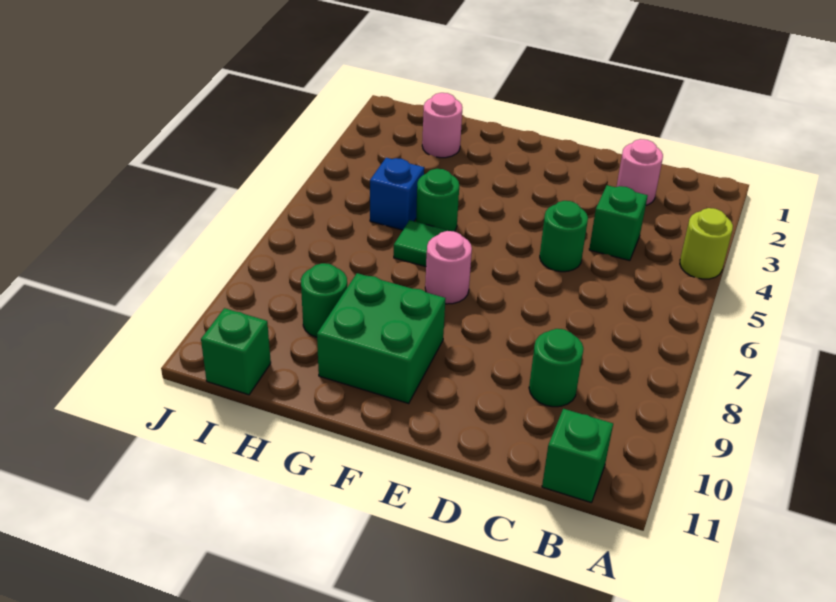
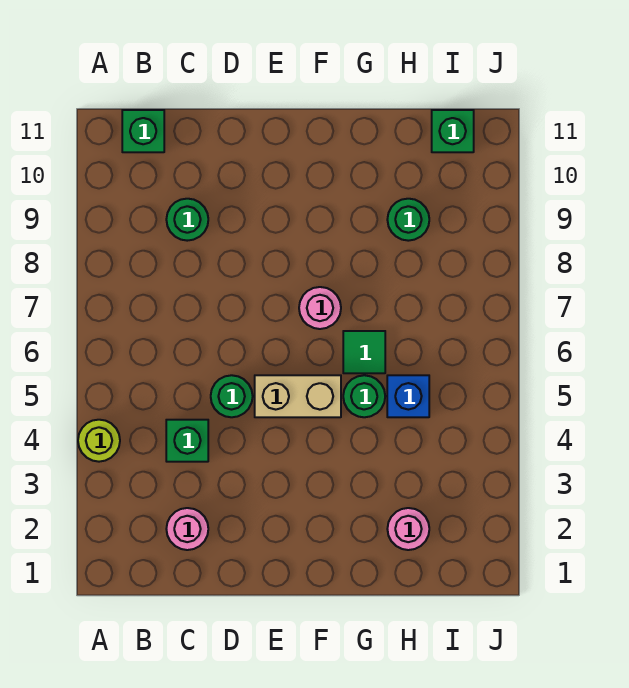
none -> tan brick E5:F5 level 1
green brick F9:G10 level 1 -> none

